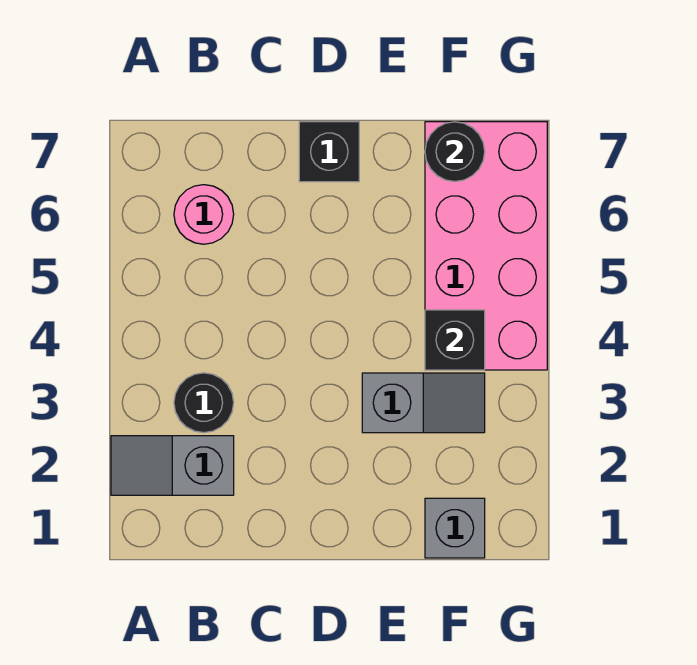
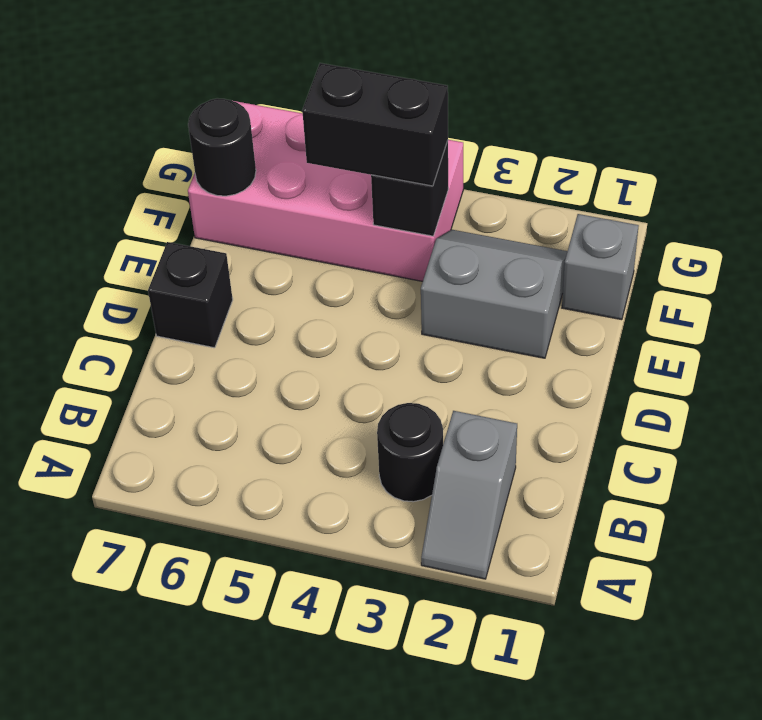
pink round brick B6 level 1 -> none
grey slope E3:F3 level 1 top E -> grey slope E2:F3 level 1 top E
none -> black brick F4:F5 level 3

